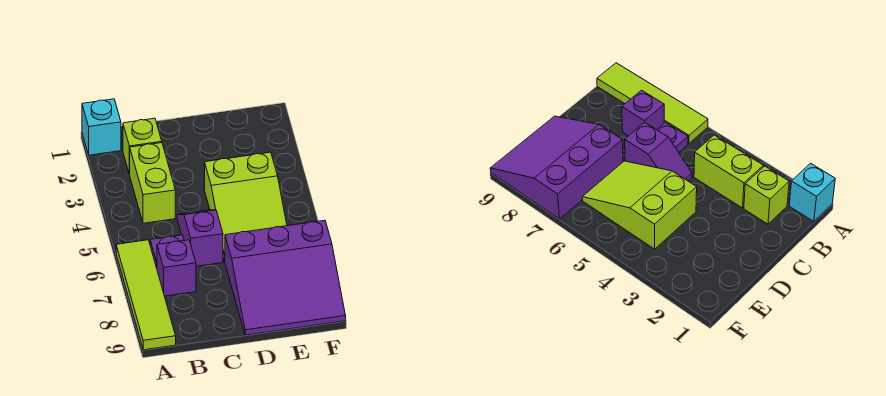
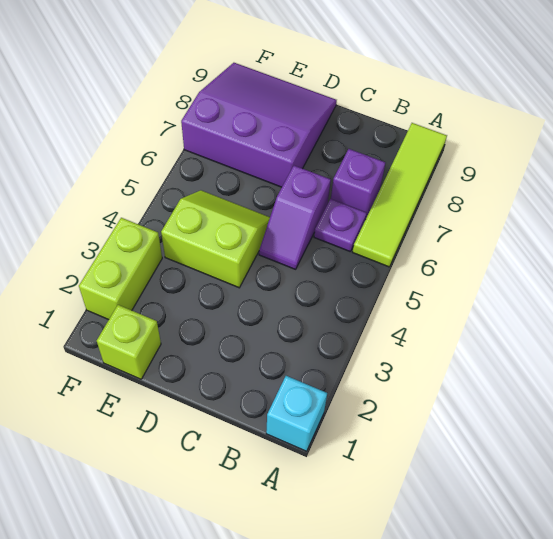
lime brick B2 level 1 -> lime brick E1 level 1
lime brick B3:B4 level 1 -> lime brick F2:F3 level 1
lime slope D4:E6 level 1 top 4 -> lime slope D4:E5 level 1 top 4

